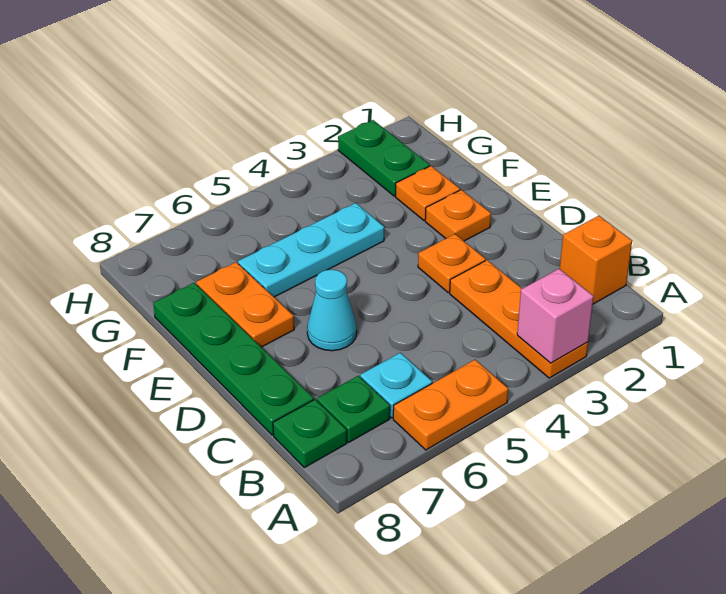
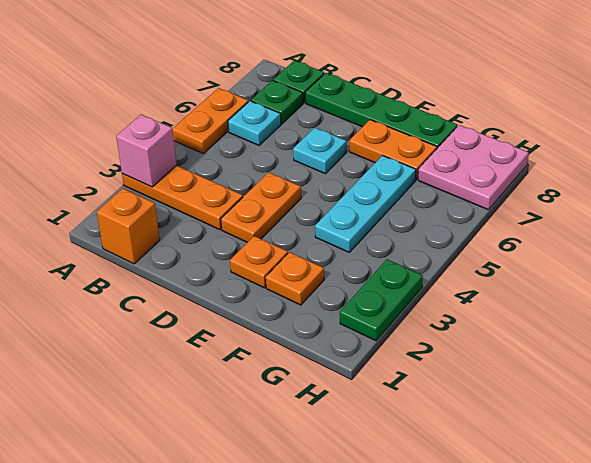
orange plate D3 level 1 -> orange plate D3:D4 level 1
cyan cone D6 level 1 -> cyan plate D6 level 1
green plate G2:H2 level 1 -> green plate H2:H3 level 1
none -> pink plate G7:H8 level 1

